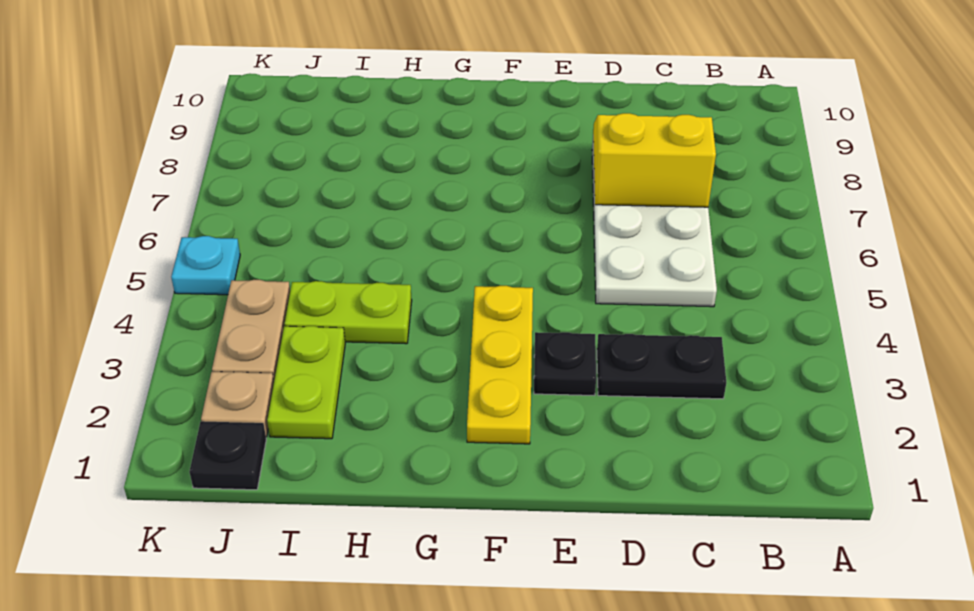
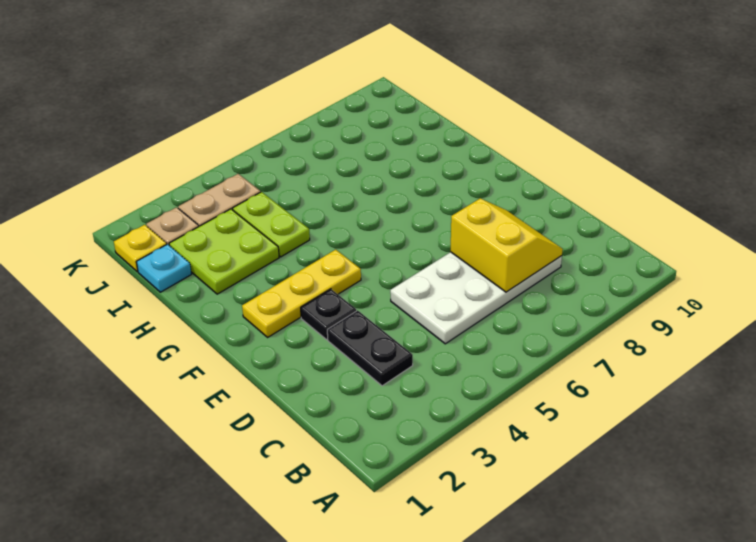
lime plate I2:I3 level 1 -> lime plate H2:I3 level 1
black plate J1 level 1 -> yellow plate J1 level 1
cyan plate K5 level 1 -> cyan plate I1 level 1

